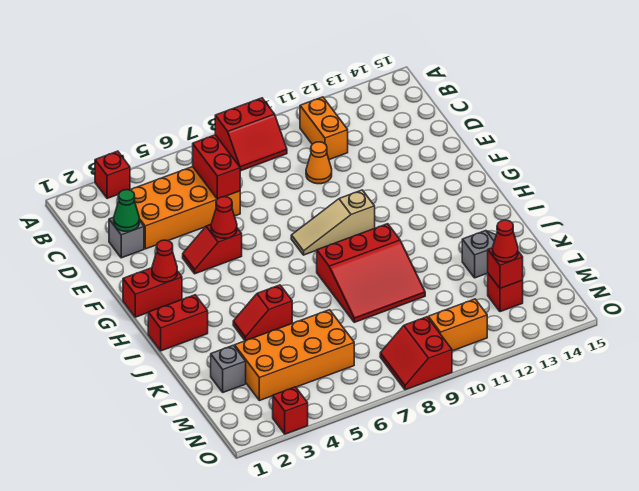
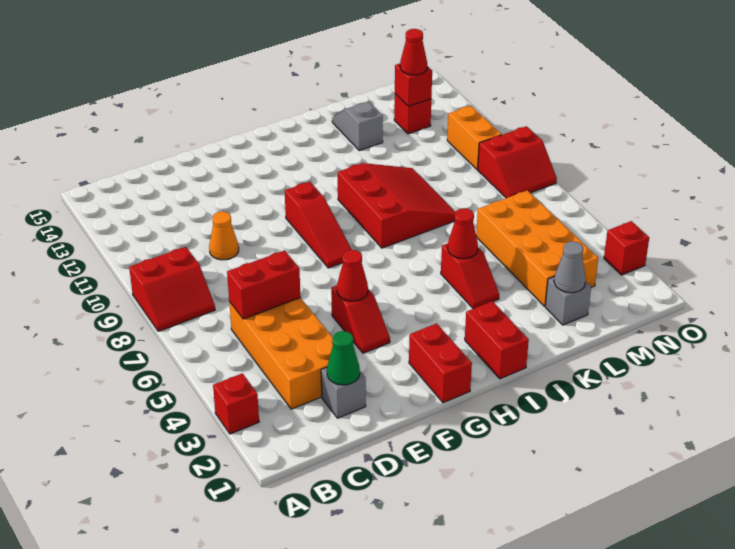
red slope A8:B9 level 1 top A -> red slope A8:B9 level 1 top 9
orange brick B11:C11 level 1 -> none
red cone G2 level 2 -> red cone J5 level 2
tan slope G8:G10 level 1 top 10 -> red slope G8:G10 level 1 top 10
none -> grey cone L2 level 2

